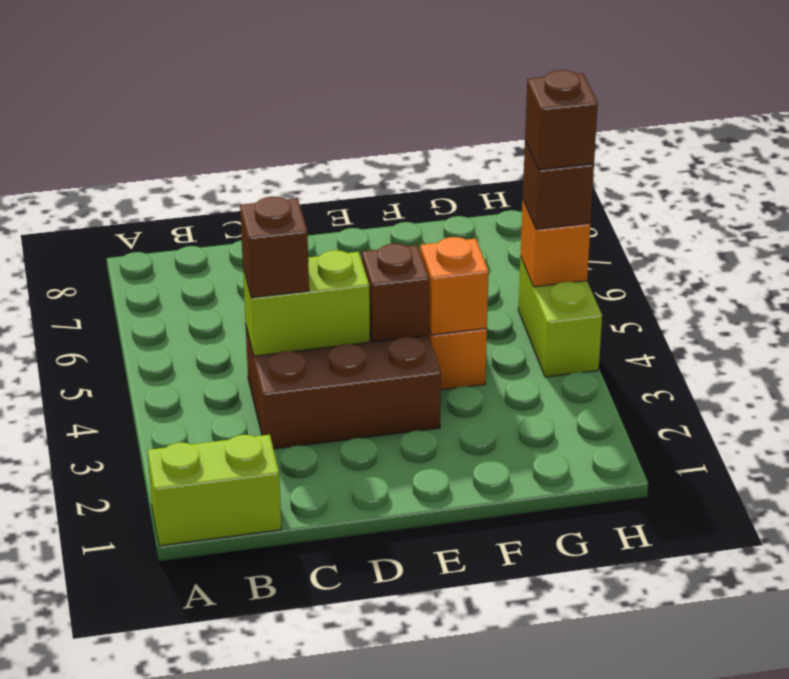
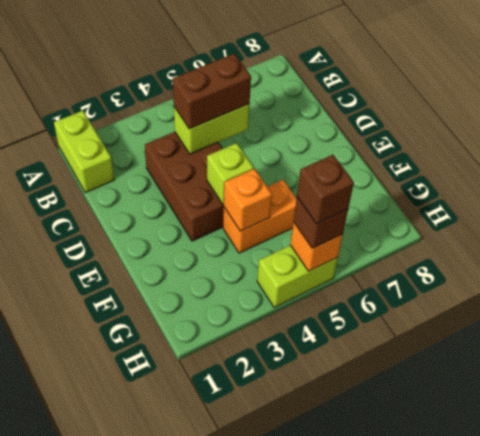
lime brick C4:D4 level 2 -> lime brick C4:C5 level 2
brown brick C4 level 3 -> brown brick C4:C5 level 3
brown brick E4 level 2 -> lime brick E4 level 2

